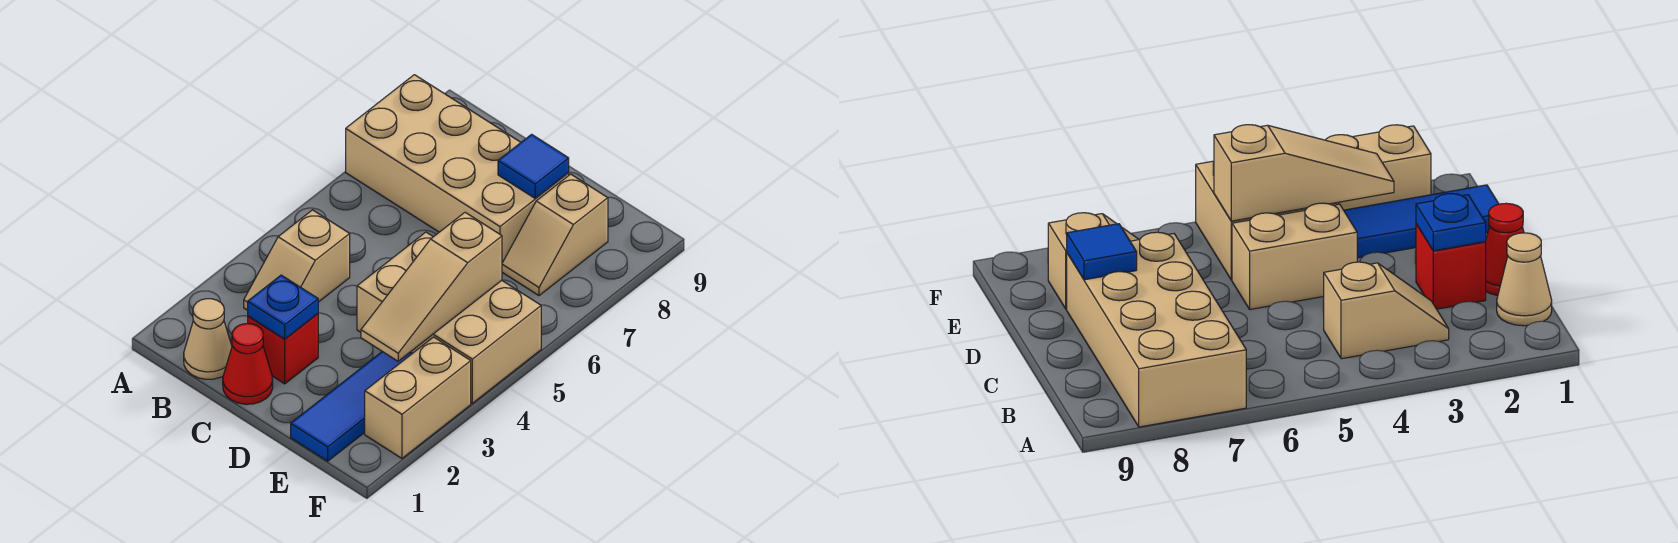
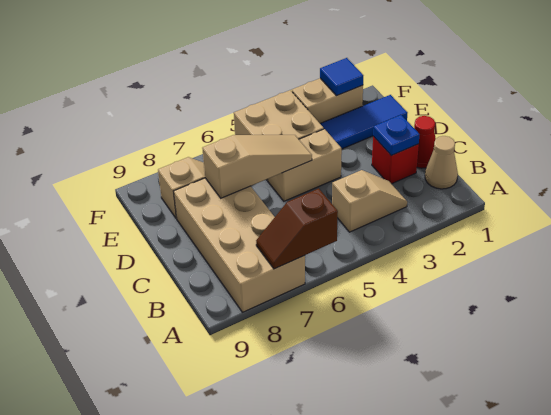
none -> brown slope A6:A7 level 2 top 6
blue tile D8 level 2 -> blue tile F2 level 2
tan slope E3:E5 level 2 top 5 -> tan slope D5:D7 level 2 top 7

